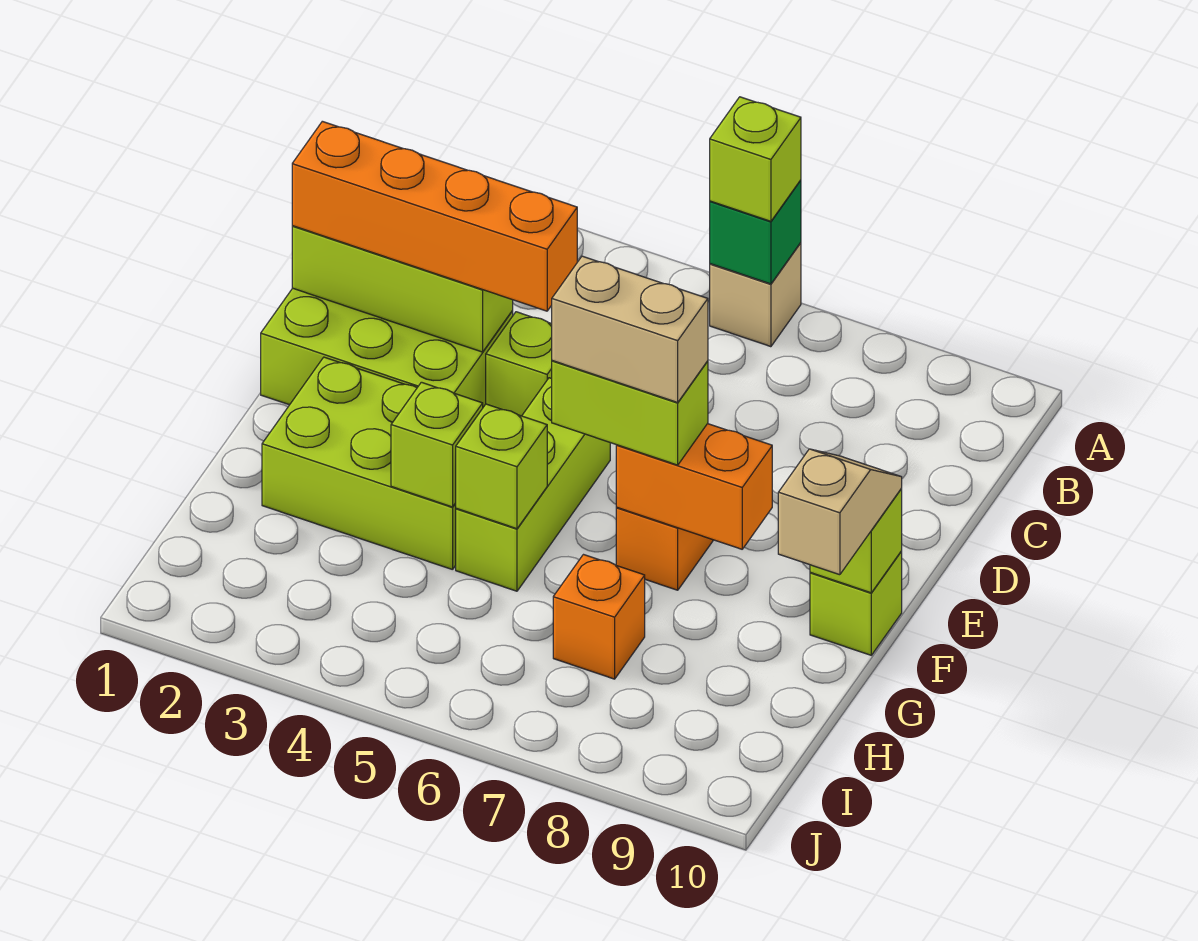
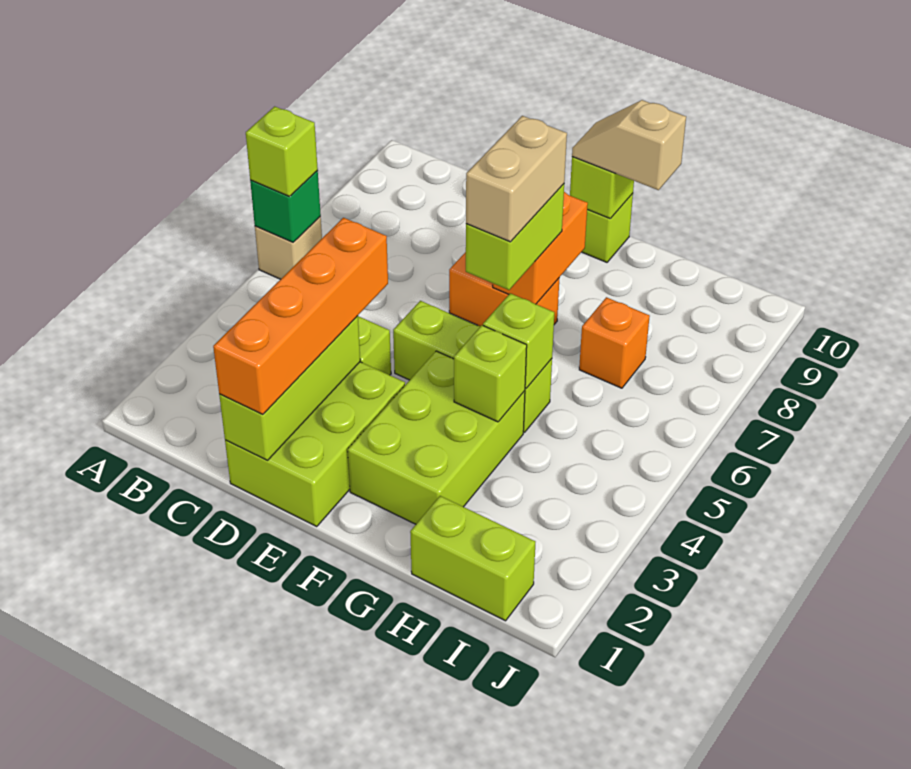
none -> lime brick H1:I1 level 1

